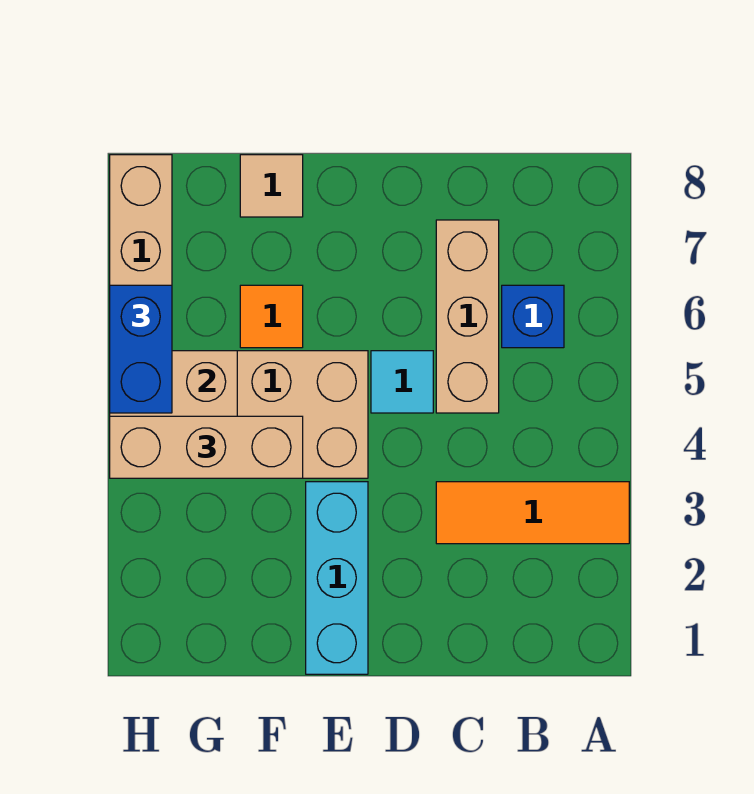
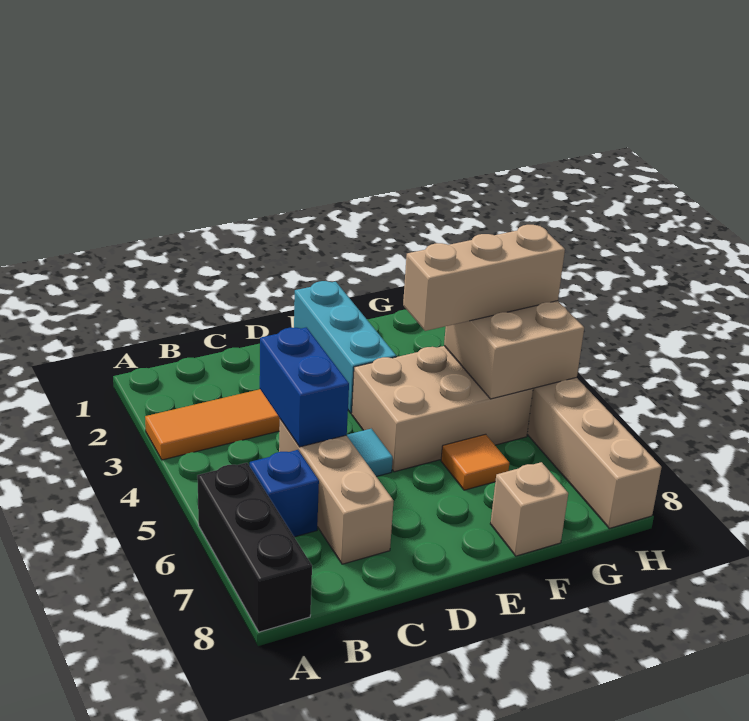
none -> black brick A6:A8 level 1
tan tile F8 level 1 -> tan brick F8 level 1
blue brick H5:H6 level 3 -> blue brick C4:C5 level 2

